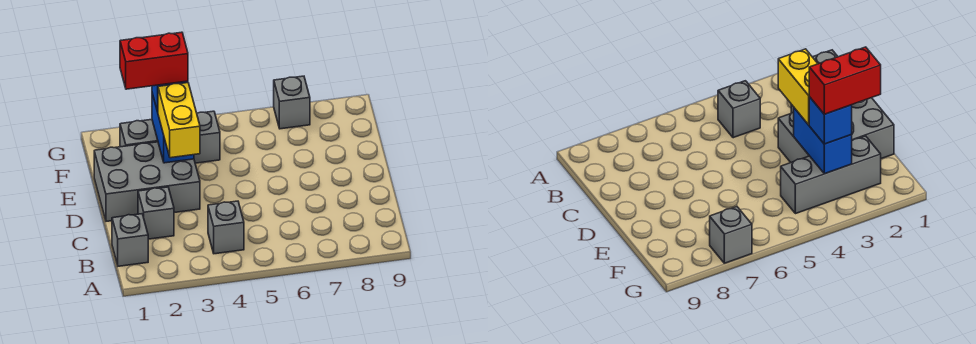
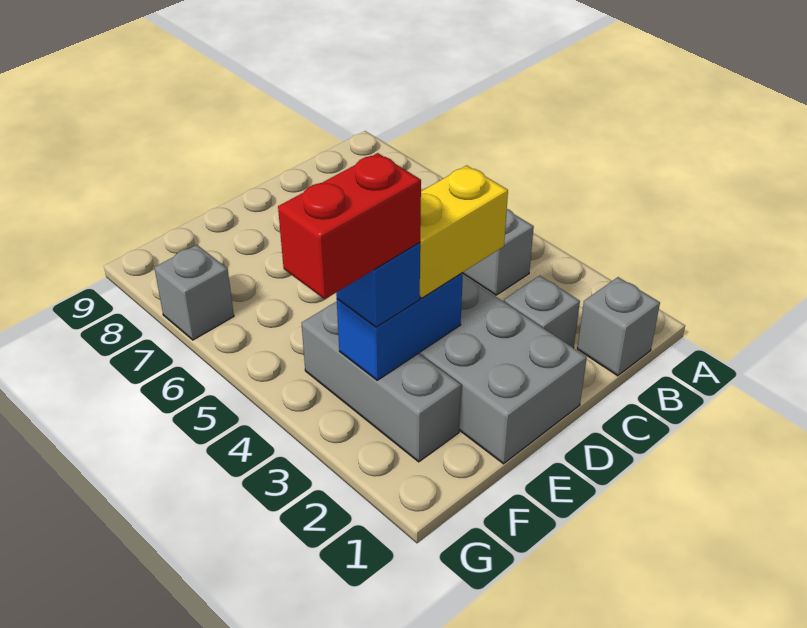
red brick F2:F3 level 4 -> red brick F3:G3 level 4

